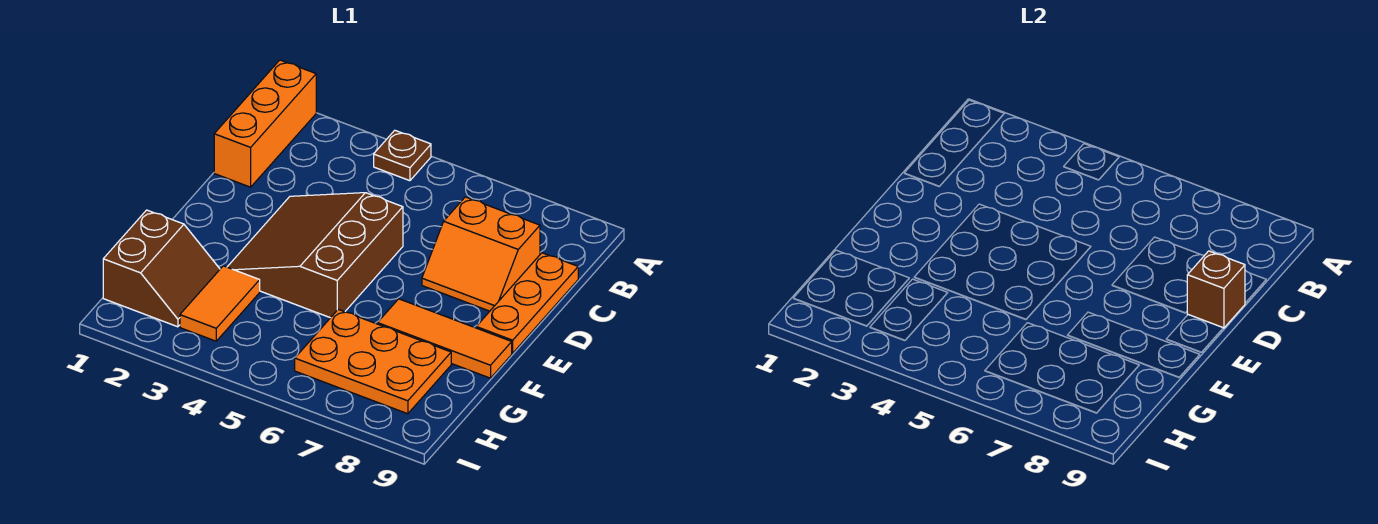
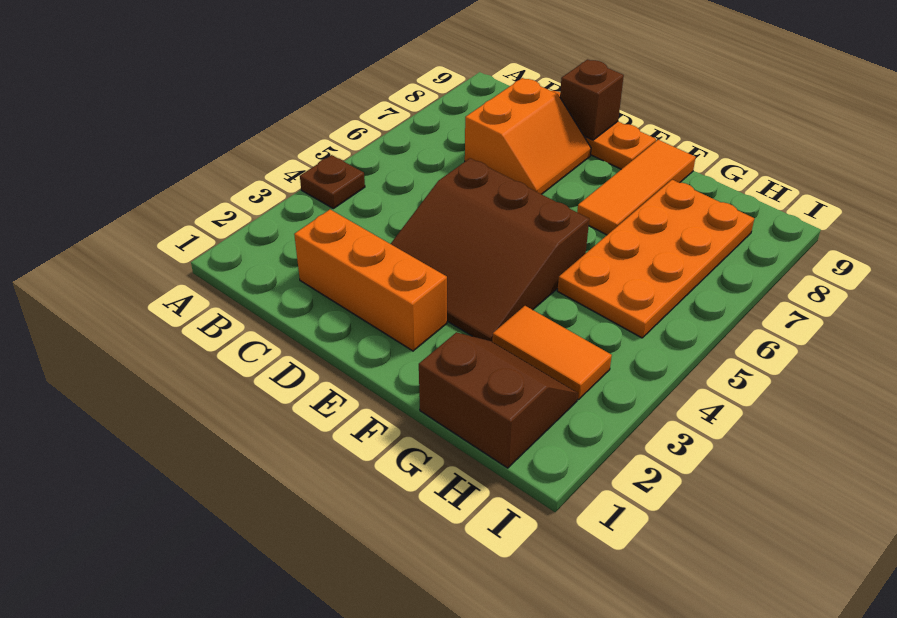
orange brick A1:C1 level 1 -> orange brick C2:E2 level 1
orange plate G6:H8 level 1 -> orange plate G5:H8 level 1

